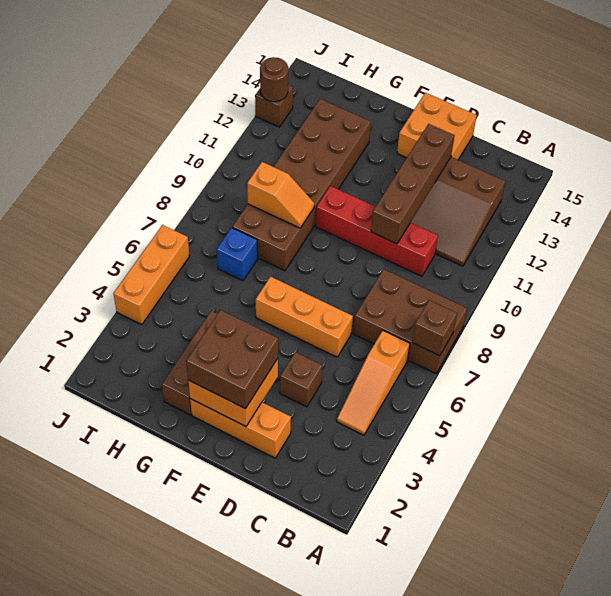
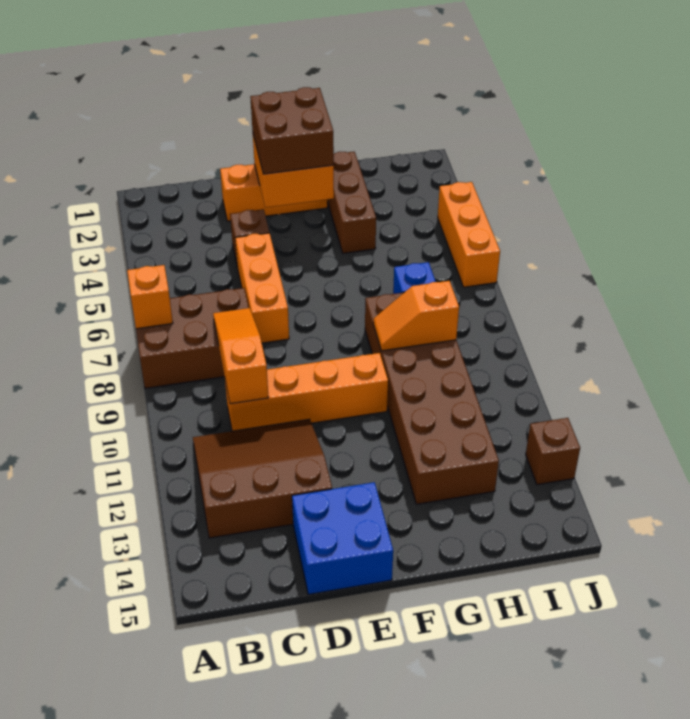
brown brick A7 level 2 -> orange brick A7 level 2
orange slope B4:B6 level 1 top 6 -> orange slope C8:C10 level 2 top 10
red brick C10:F10 level 1 -> orange brick C10:F10 level 1
orange brick D6:F6 level 1 -> orange brick D5:D7 level 1
brown brick D10:D13 level 2 -> none
orange brick D14:E15 level 1 -> blue brick D14:E15 level 1
brown round brick J13 level 2 -> none

